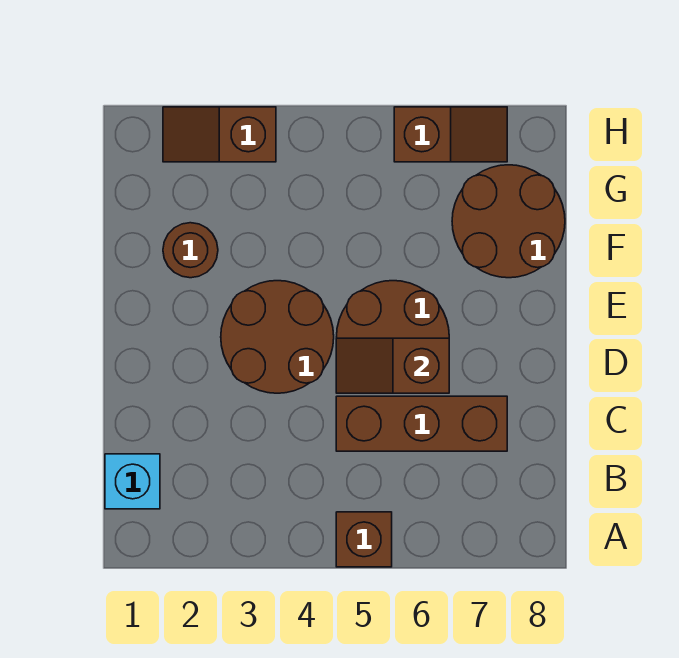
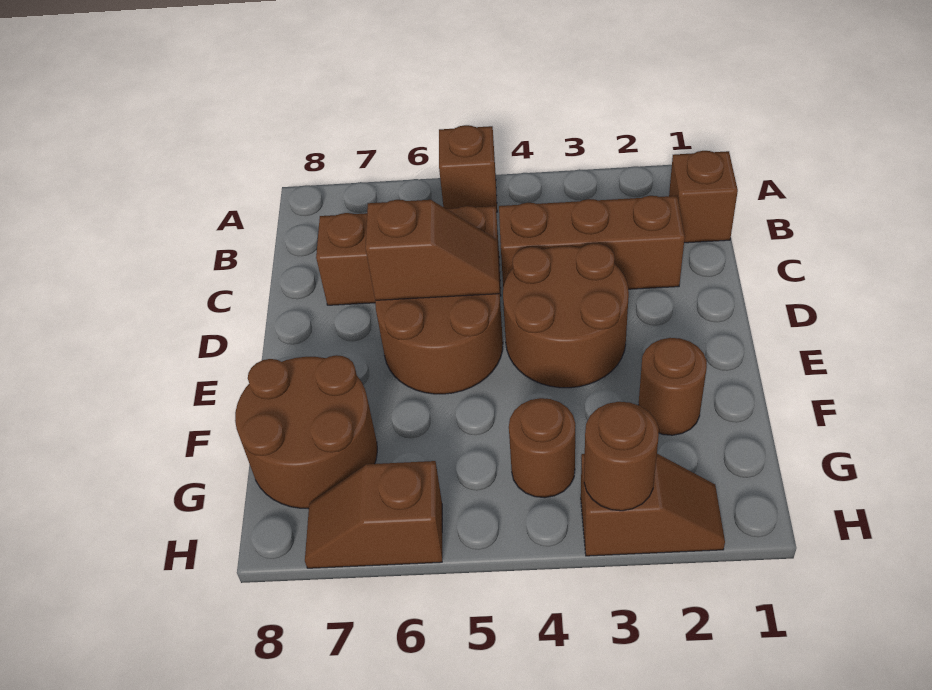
cyan brick B1 level 1 -> brown brick B1 level 1
none -> brown brick C2:C4 level 1
none -> brown round brick G4 level 1
none -> brown round brick H3 level 2

